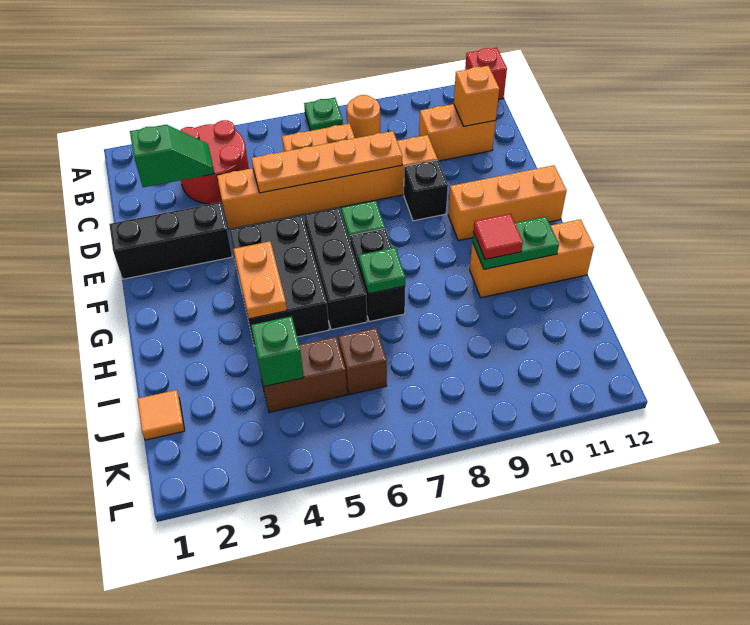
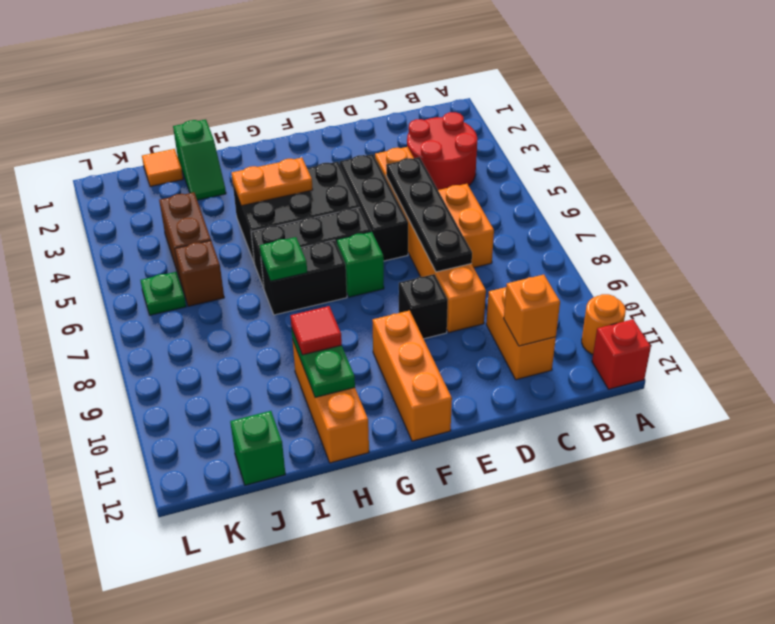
green plate A7 level 1 -> green plate K6 level 1
orange round brick B8 level 1 -> orange round brick A11 level 1
green slope C2:C3 level 2 top 2 -> green slope I1:I2 level 1 top 1
orange plate D5:D8 level 2 -> black plate D5:D8 level 2
black brick E1:E3 level 1 -> black brick E4:E6 level 1
green brick J4 level 2 -> green brick J12 level 1

